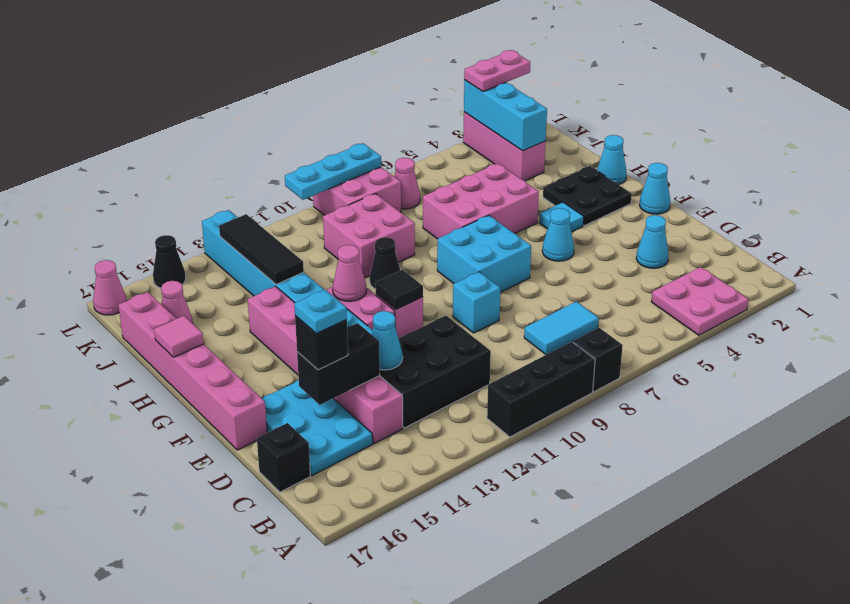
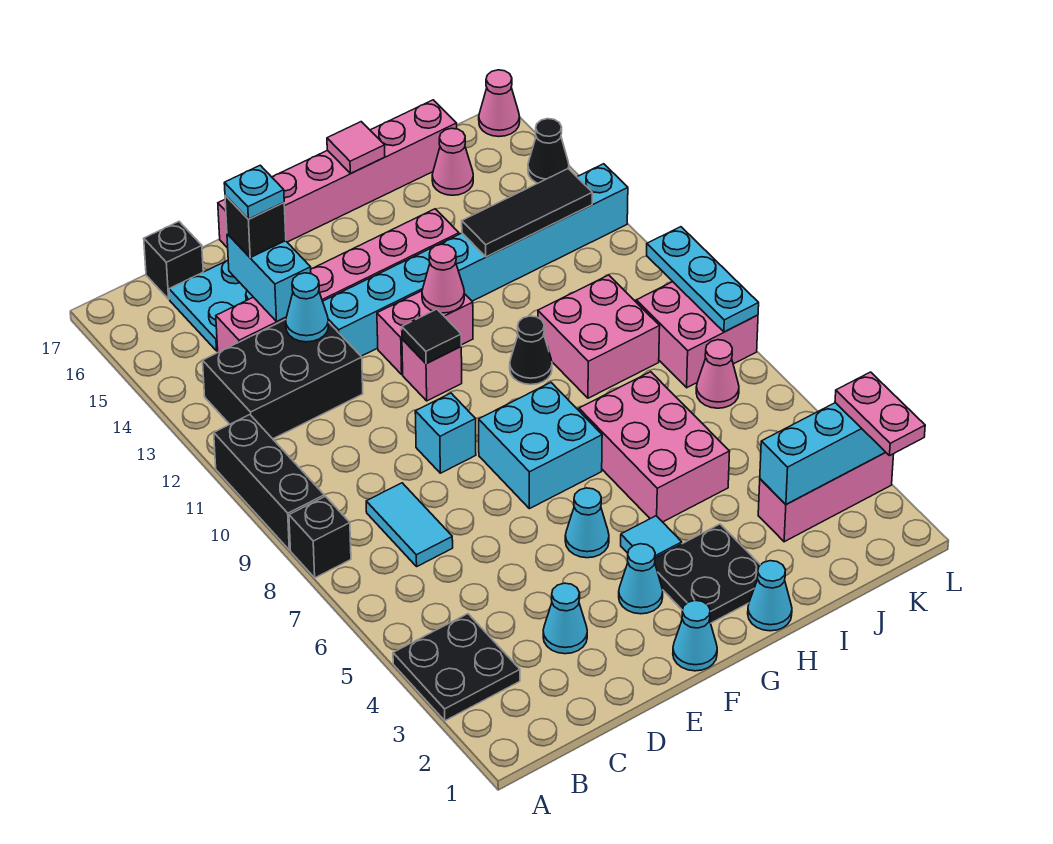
pink plate A3:B4 level 1 -> black plate A3:B4 level 1
black brick C11:D13 level 1 -> black brick B12:D13 level 1
black brick D14:D15 level 2 -> cyan brick D14:D15 level 2
none -> cyan cone F3 level 1

